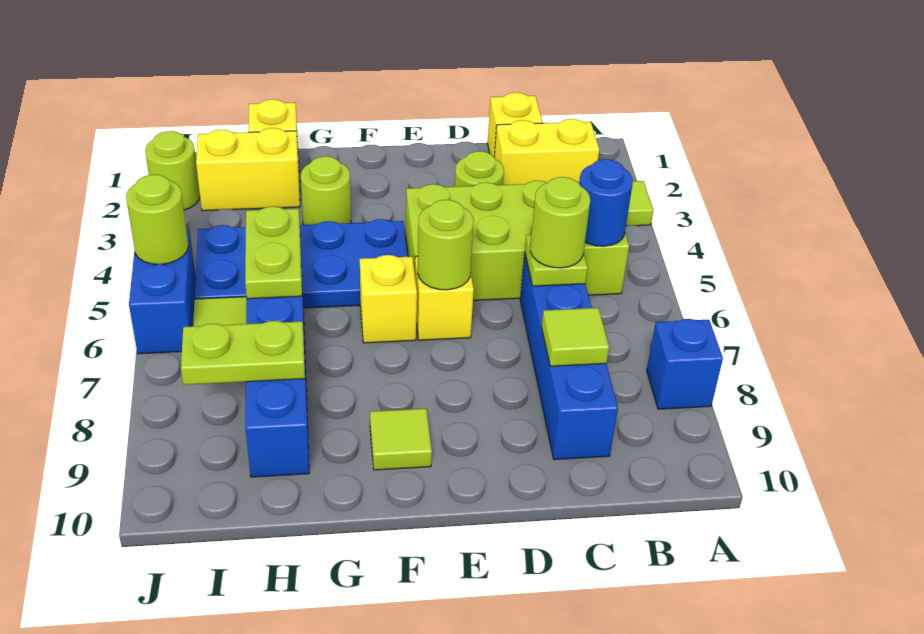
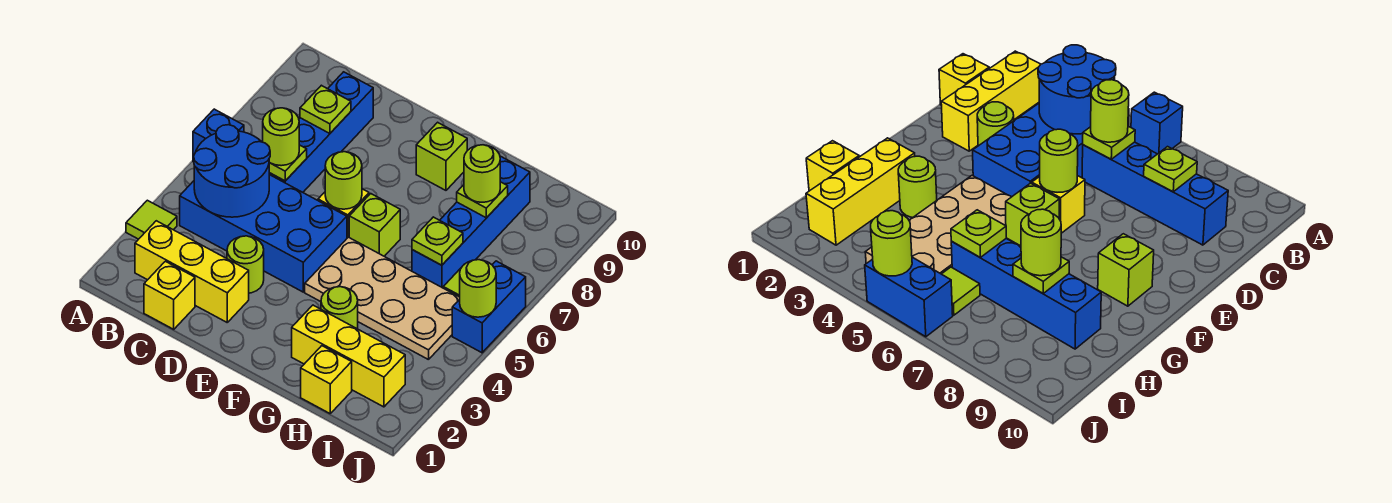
blue brick A8 level 1 -> blue brick A6 level 1
yellow brick B2:C2 level 1 -> yellow brick B2:D2 level 1
lime brick B4:E5 level 1 -> blue brick B4:E5 level 1
blue round brick B5 level 2 -> blue round brick B4:C5 level 2
lime tile C8 level 2 -> lime plate C8 level 2
blue plate F4:I5 level 1 -> tan plate F4:I5 level 1
yellow brick F6 level 1 -> lime brick F6 level 1
lime tile F9 level 1 -> lime brick F9 level 1
yellow brick H2:I2 level 1 -> yellow brick G2:I2 level 1
lime plate H5:H6 level 2 -> lime plate H6 level 2
lime plate H8:I8 level 2 -> lime plate H8 level 2
lime round brick J2 level 1 -> lime round brick H8 level 3

